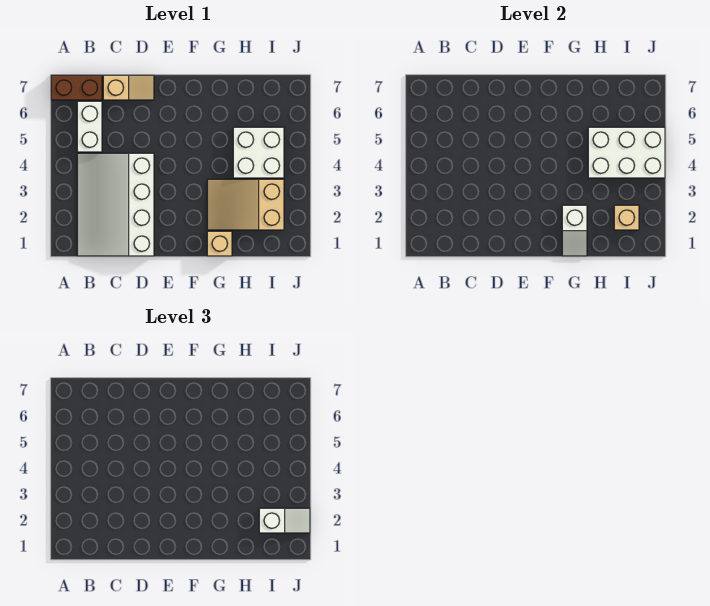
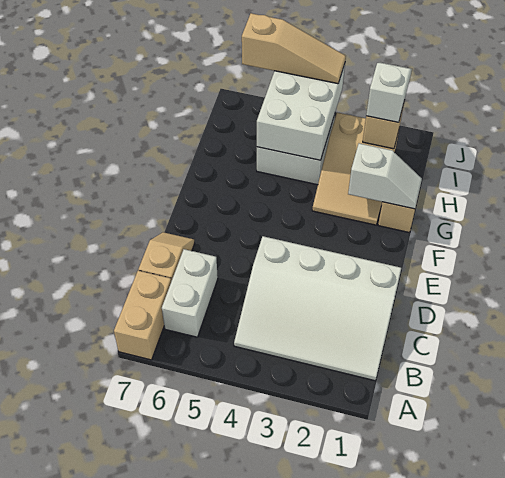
brown brick A7:B7 level 1 -> tan brick A7:B7 level 1
white brick B5:B6 level 1 -> white brick B6:C6 level 1
none -> tan slope J4:J6 level 3 top 6

